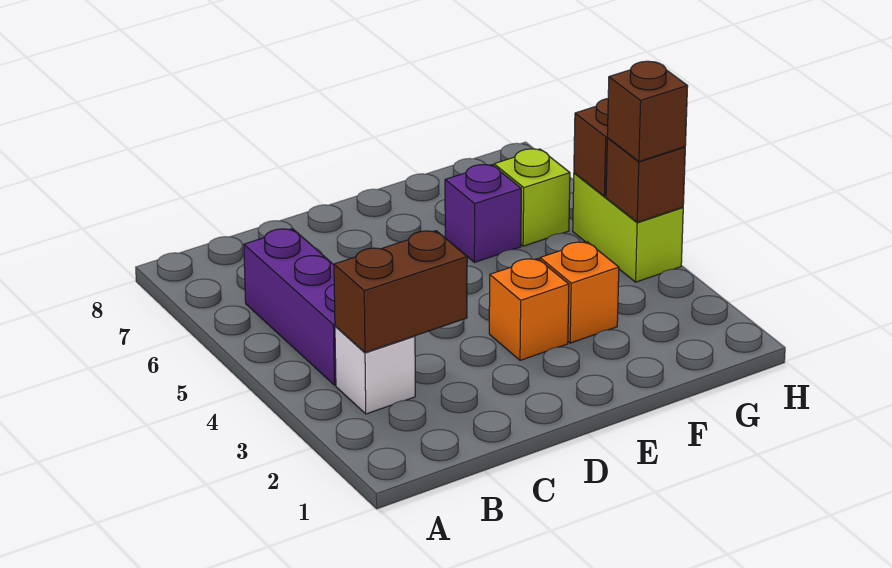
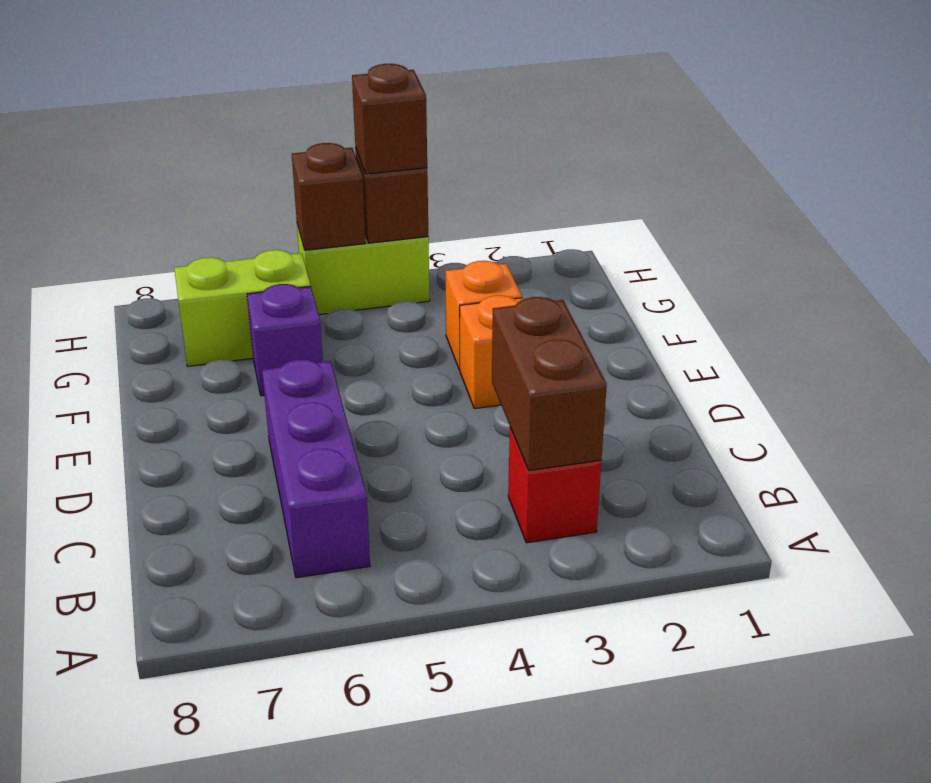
white brick B3 level 1 -> red brick B3 level 1
purple brick B4:B6 level 1 -> purple brick B6:D6 level 1
lime brick G6 level 1 -> lime brick G6:G7 level 1

